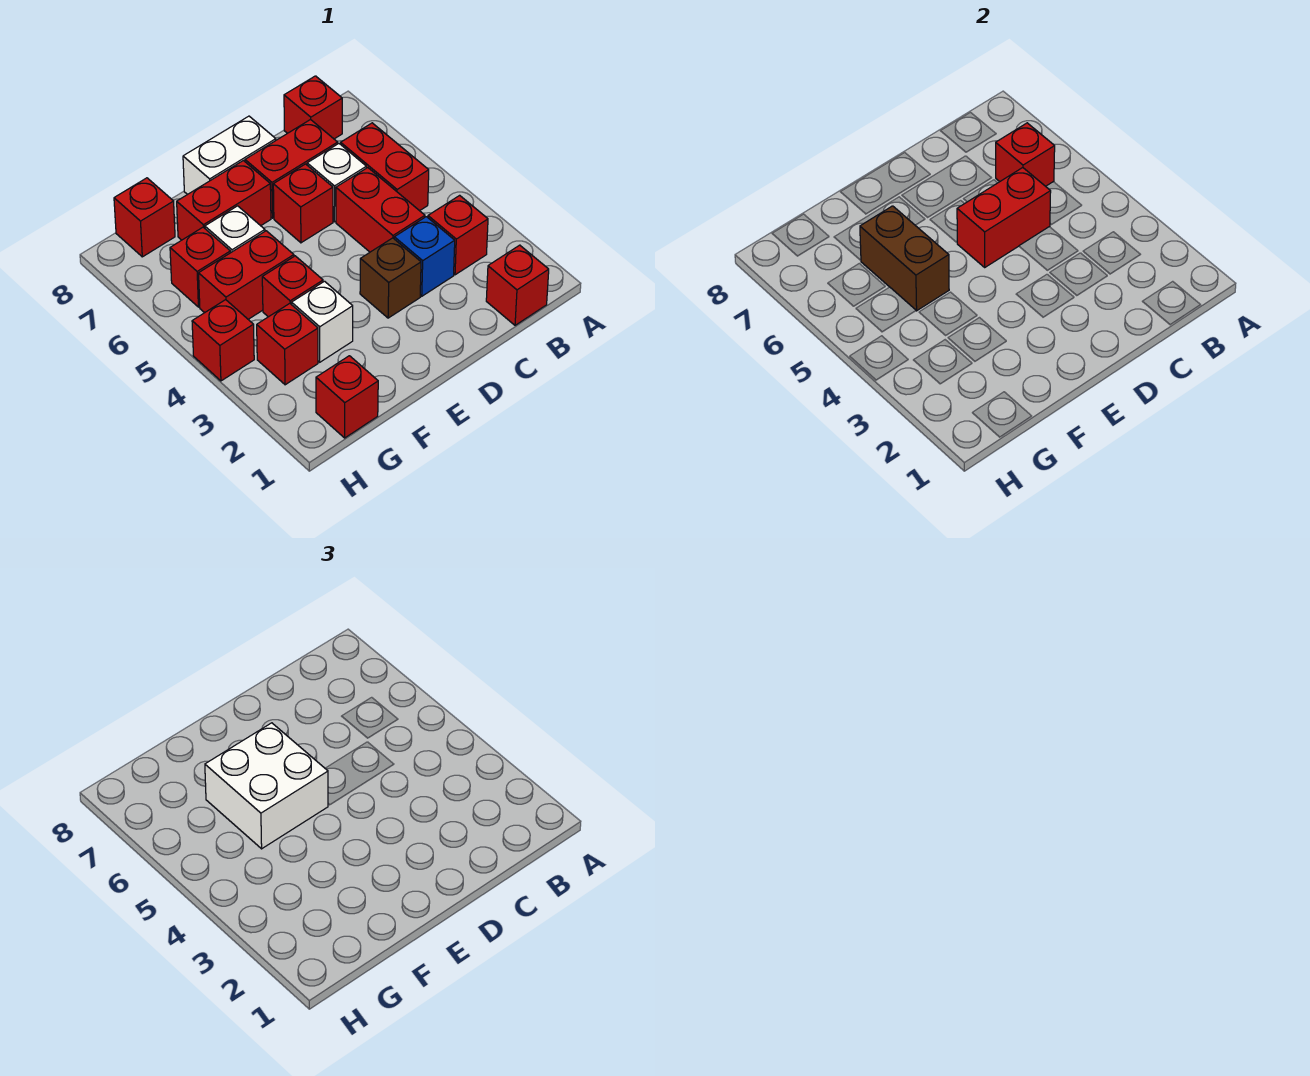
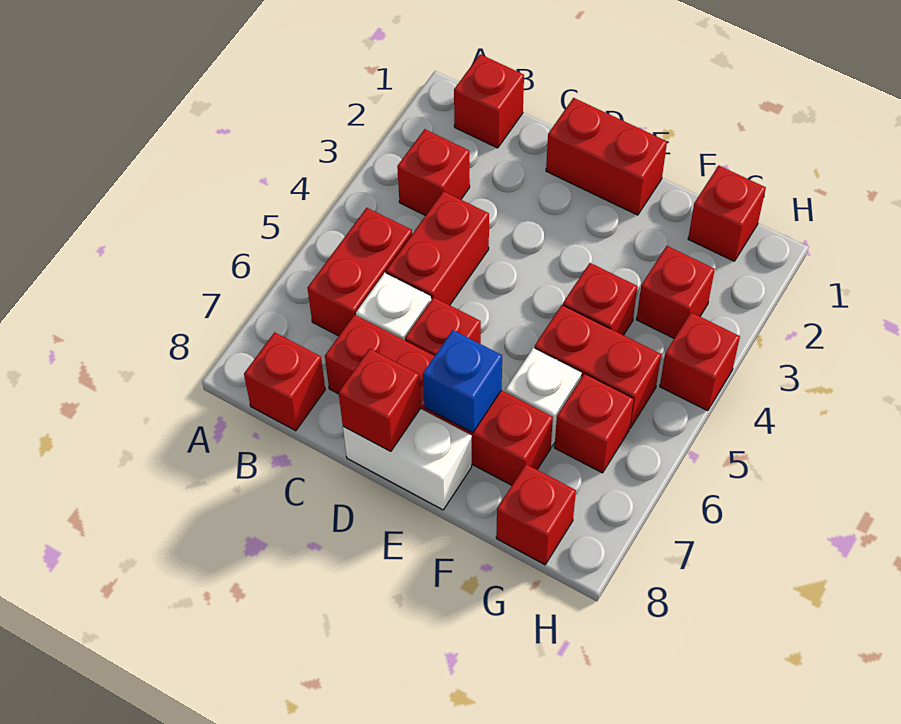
red brick B6 level 2 -> red brick D8 level 2
blue brick C3 level 1 -> blue brick E7 level 2
red brick C5:D5 level 2 -> red brick D1:E1 level 1
brown brick D3 level 1 -> none
white brick E5:F6 level 3 -> none
white brick F3 level 1 -> none
brown brick F5:F6 level 2 -> none

